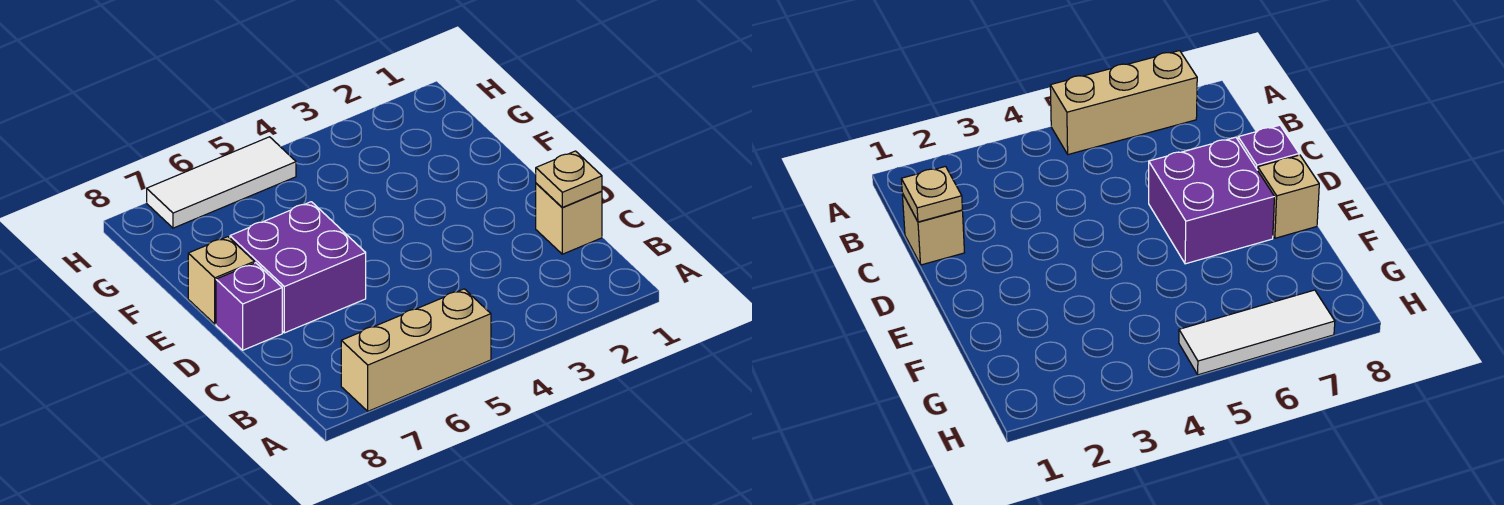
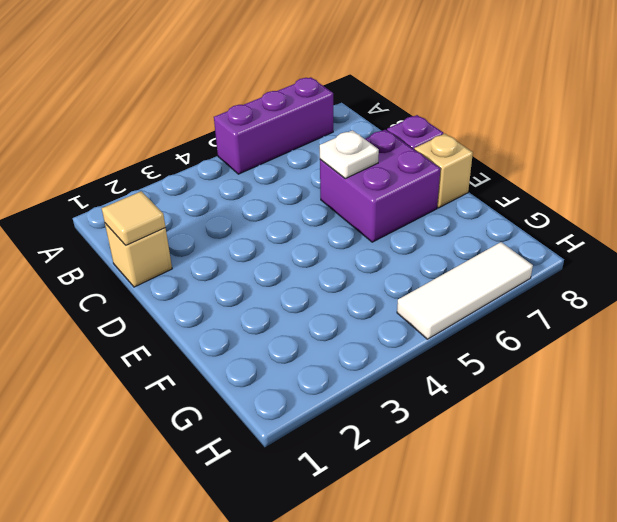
tan brick A5:A7 level 1 -> purple brick A5:A7 level 1
tan plate C1 level 2 -> tan tile C1 level 2
none -> white plate D6 level 2

